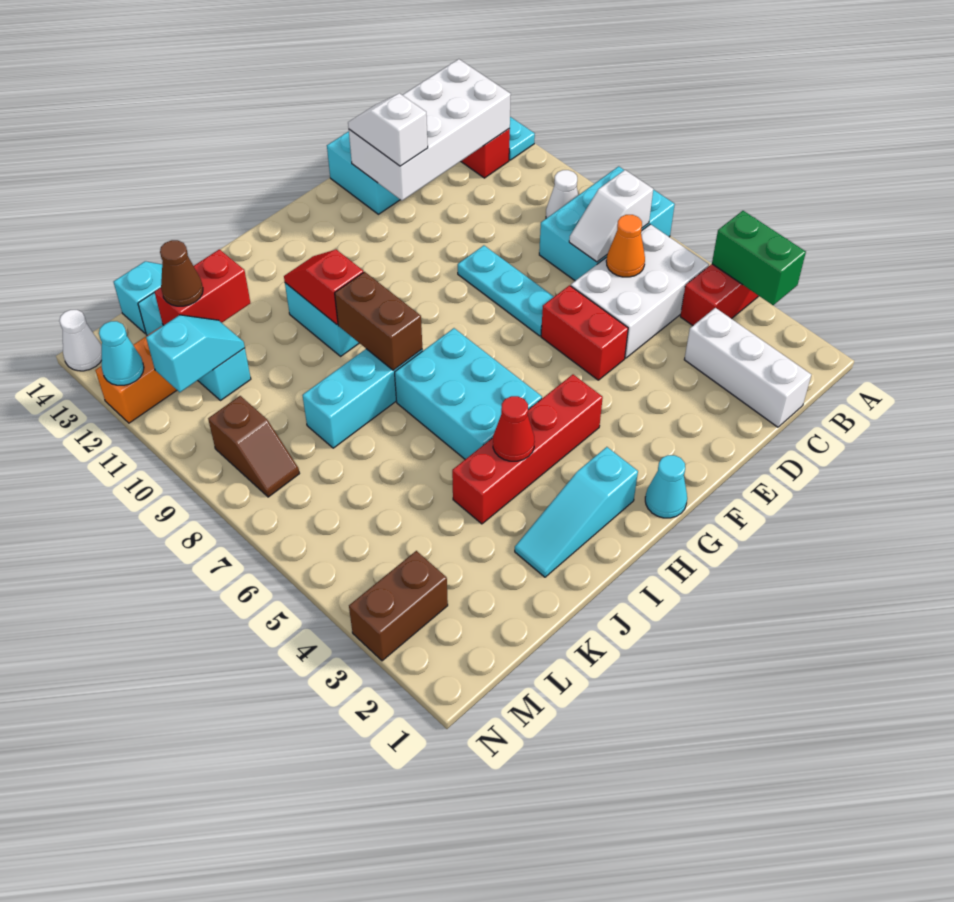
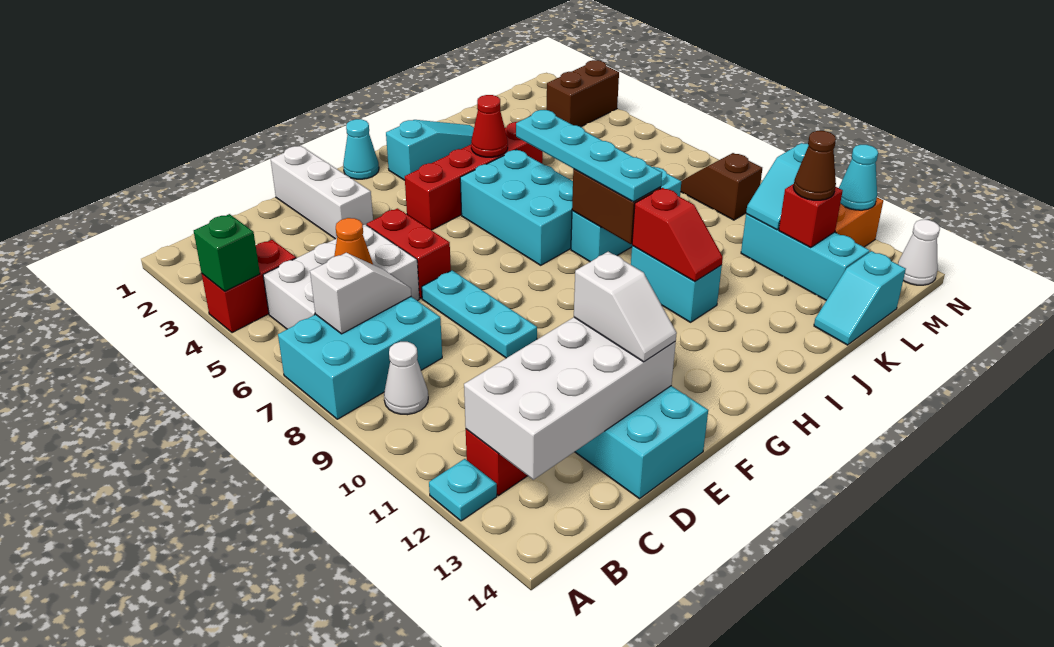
green brick A3:A4 level 2 -> green brick A4 level 2
white brick C1:C3 level 1 -> white brick E1:E3 level 1
none -> cyan plate I6:I9 level 3
red brick K12:L12 level 2 -> red brick L12 level 2

